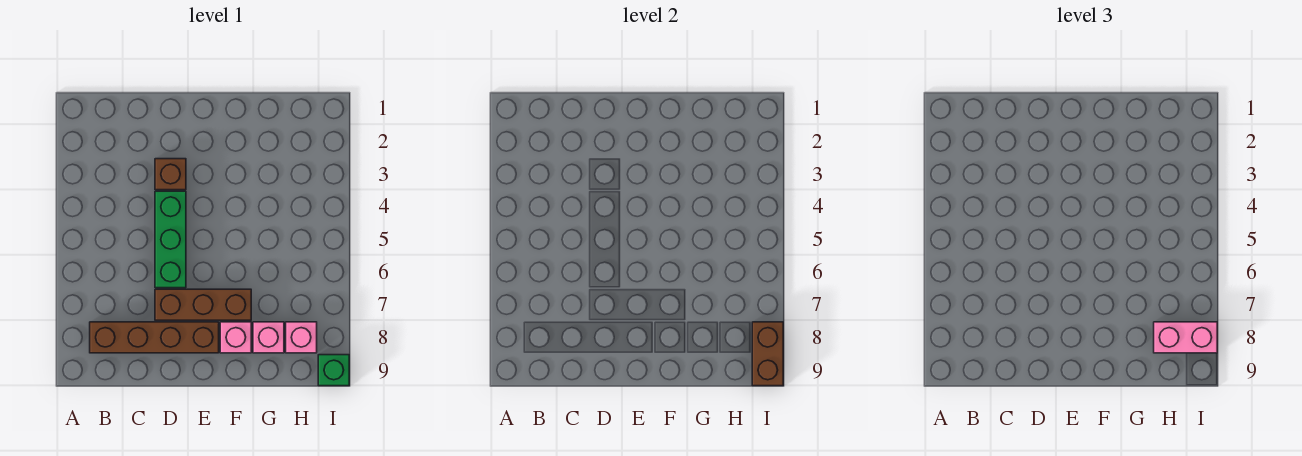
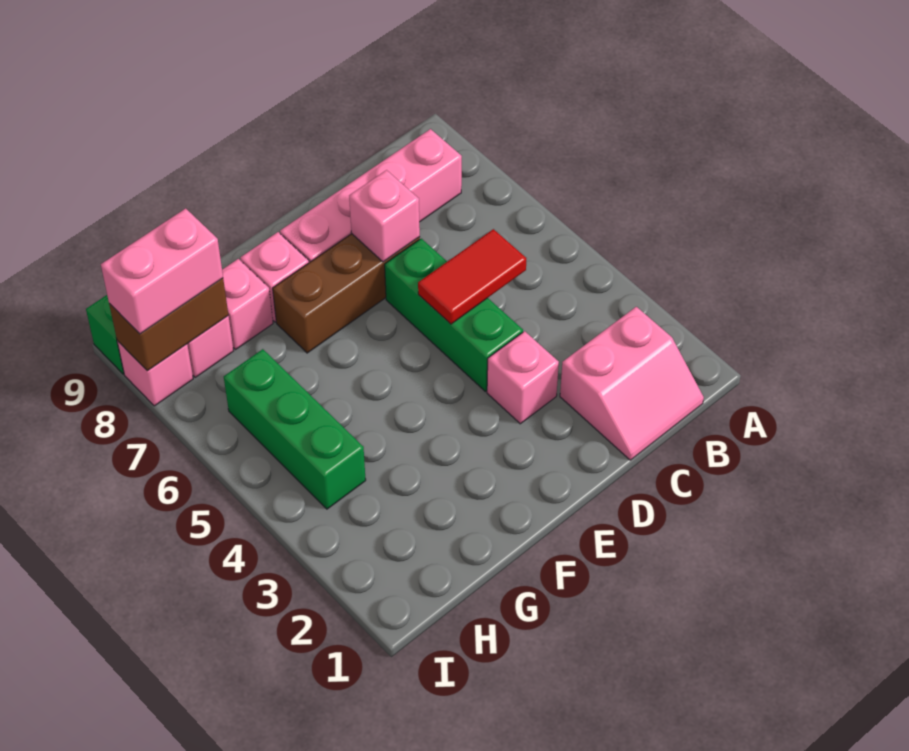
none -> pink slope B1:C2 level 1 top 2
brown brick B8:E8 level 1 -> pink brick B8:E8 level 1
none -> red tile C5:D5 level 2
brown brick D3 level 1 -> pink brick D3 level 1
none -> pink brick D7 level 2
none -> green brick H4:H6 level 1
none -> pink brick I8 level 1
brown brick I8:I9 level 2 -> brown brick H8:I8 level 2

